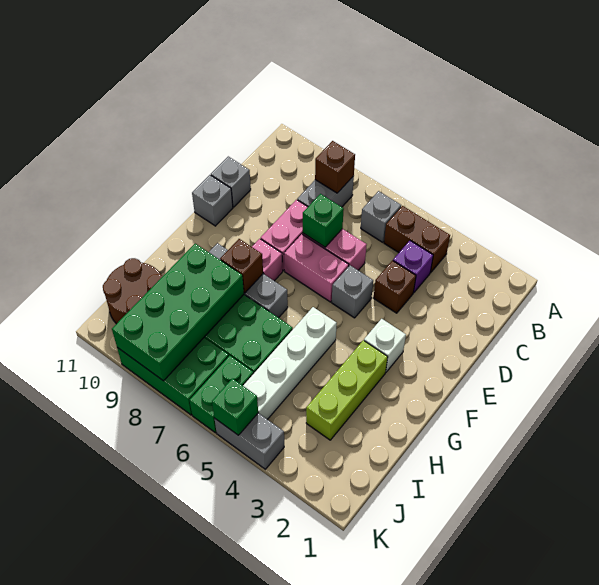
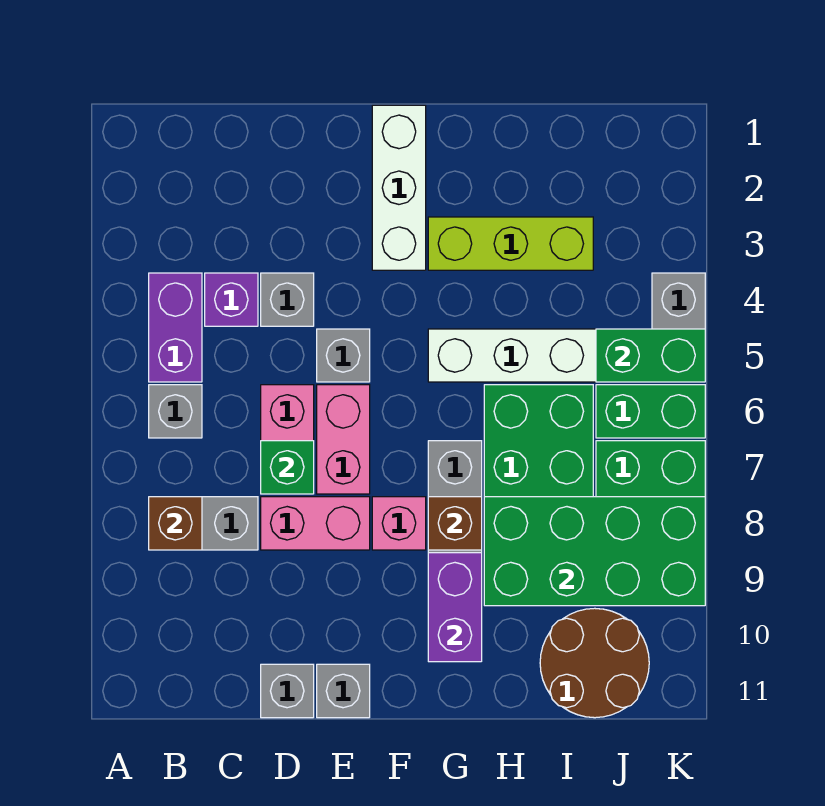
brown brick B4:B5 level 1 -> purple brick B4:B5 level 1
brown brick D4 level 1 -> grey brick D4 level 1
white brick F3 level 1 -> white brick F1:F3 level 1
none -> purple brick G9:G10 level 2
green brick K5 level 2 -> green brick J5:K5 level 2

